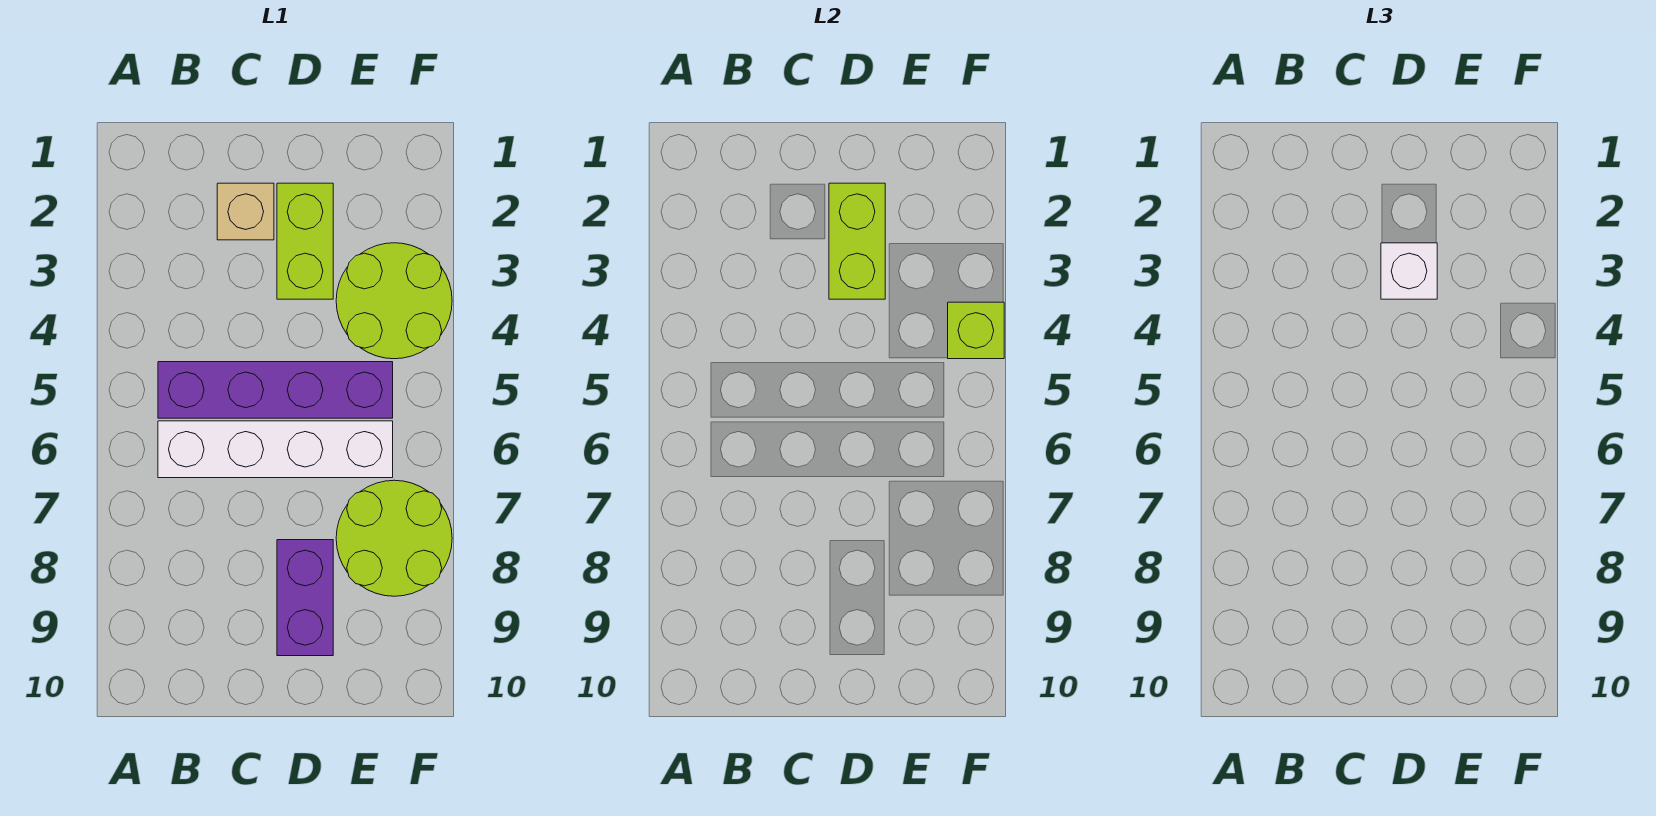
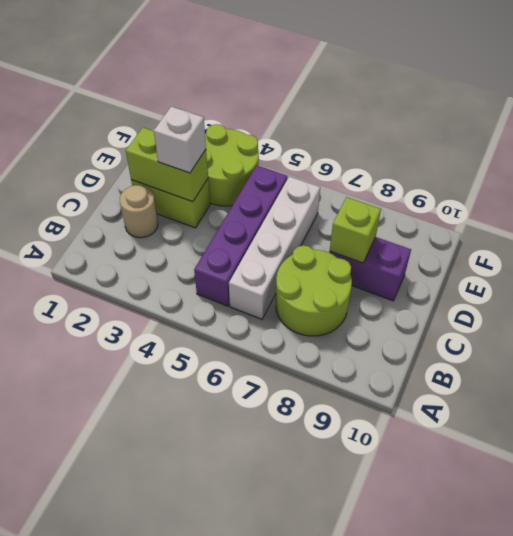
tan brick C2 level 1 -> tan round brick C2 level 1
lime round brick E7:F8 level 1 -> lime round brick B7:C8 level 1
lime brick F4 level 2 -> lime brick D8 level 2

